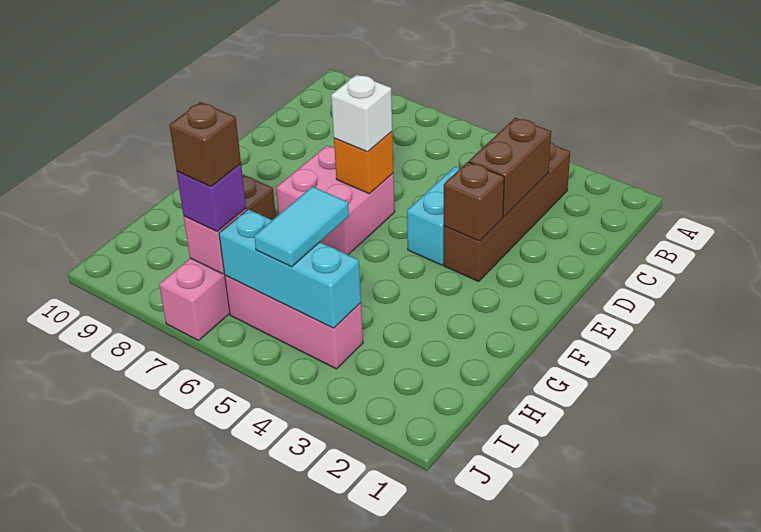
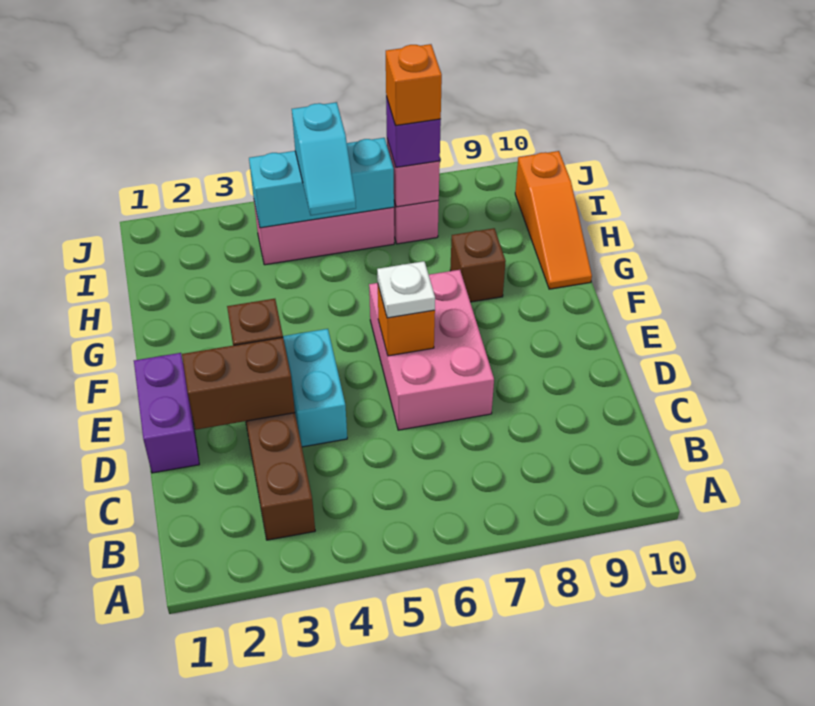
brown brick C3:D3 level 2 -> brown brick D2:D3 level 2
none -> purple brick D1:E1 level 1
pink brick E6:F7 level 1 -> pink brick D6:F7 level 1
white brick E6 level 3 -> white plate E6 level 3
none -> orange slope G10:I10 level 1 top I
cyan tile H5:I5 level 3 -> cyan slope H5:I5 level 3 top I
brown brick I7 level 4 -> orange brick I7 level 4

